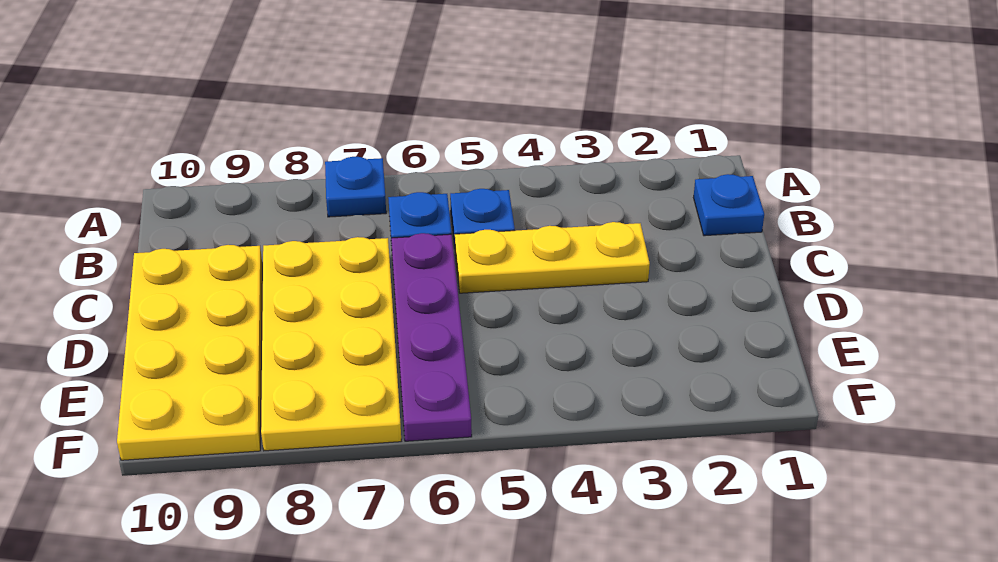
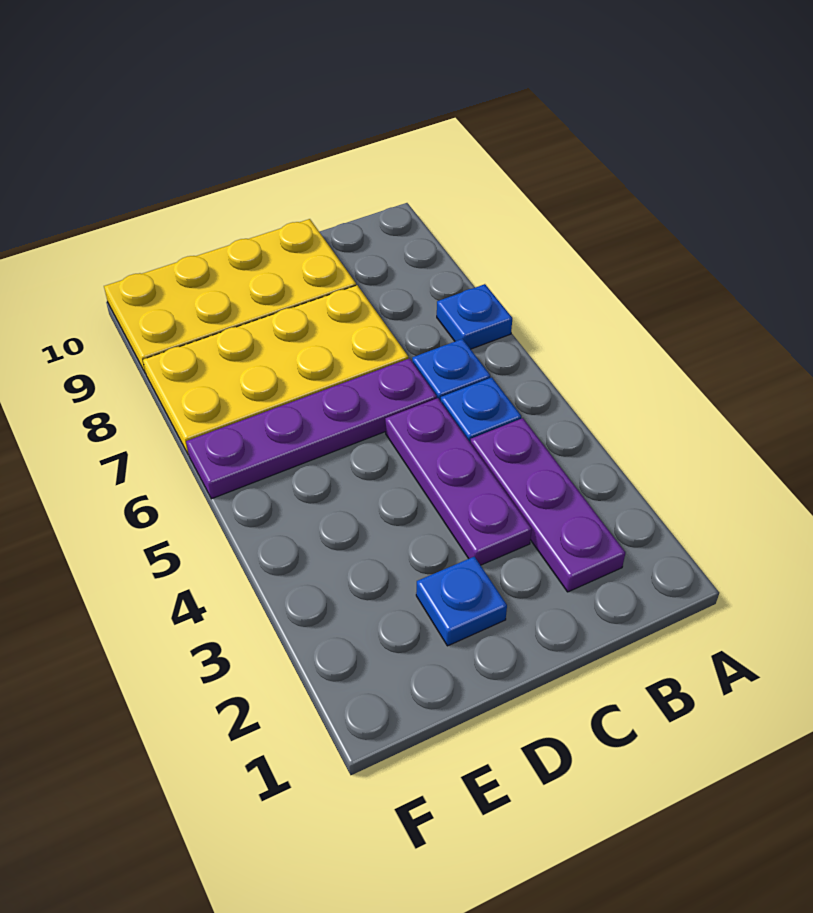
blue plate B1 level 1 -> blue plate D2 level 1
none -> purple plate B2:B4 level 1
yellow plate C3:C5 level 1 -> purple plate C3:C5 level 1

